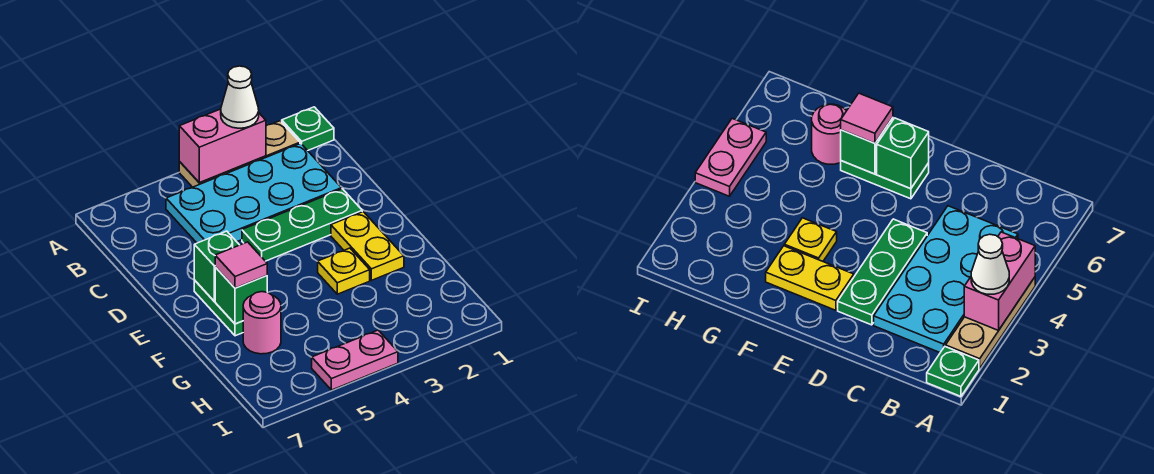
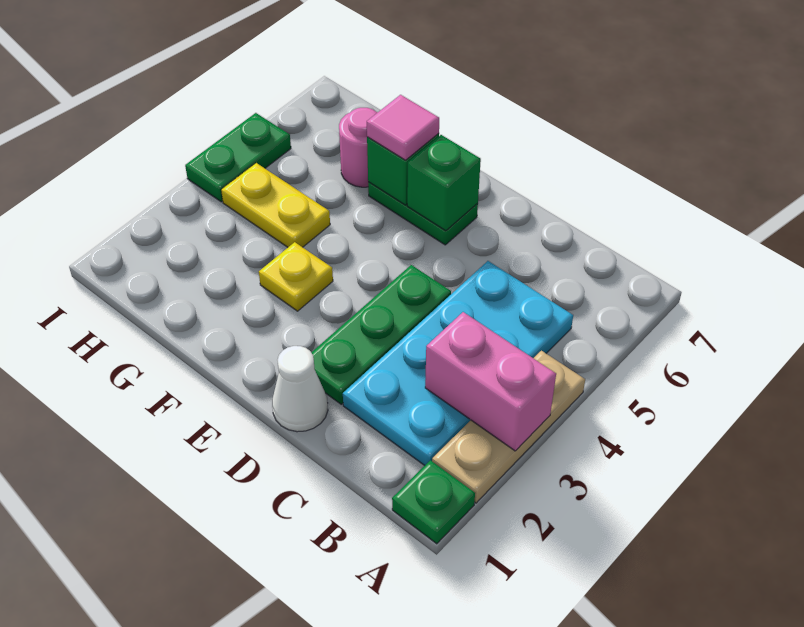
pink brick A3:A4 level 2 -> pink brick A3:B3 level 2
white cone A3 level 3 -> white cone D1 level 1
yellow plate E2:F2 level 1 -> yellow plate G4:H4 level 1
pink plate I4:I5 level 1 -> green plate I4:I5 level 1

